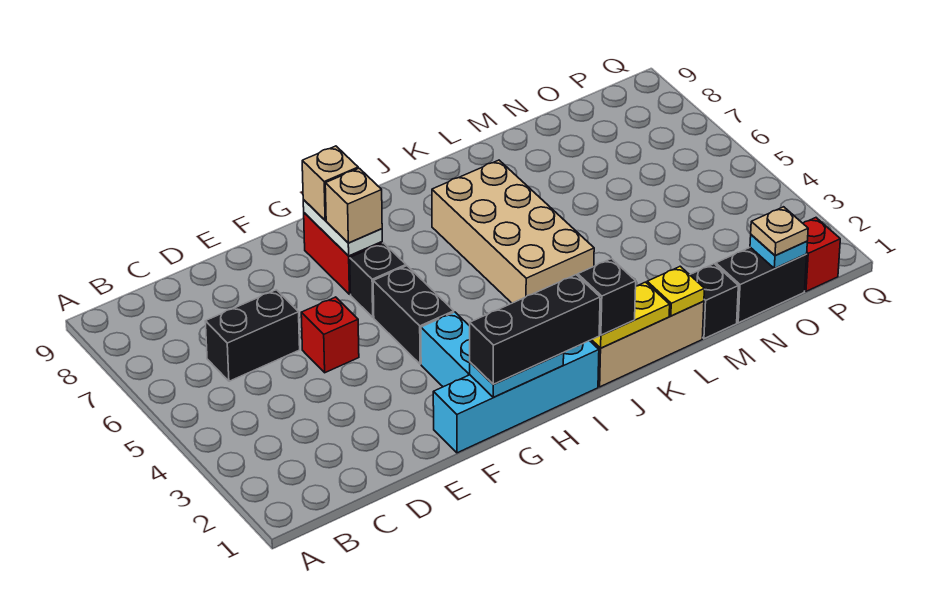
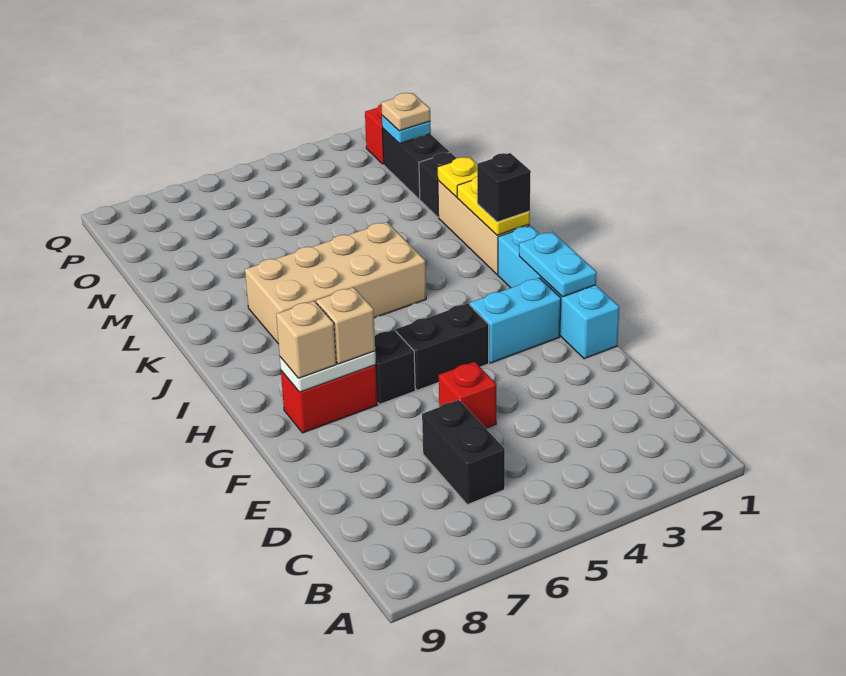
black brick G1:I1 level 3 -> none

